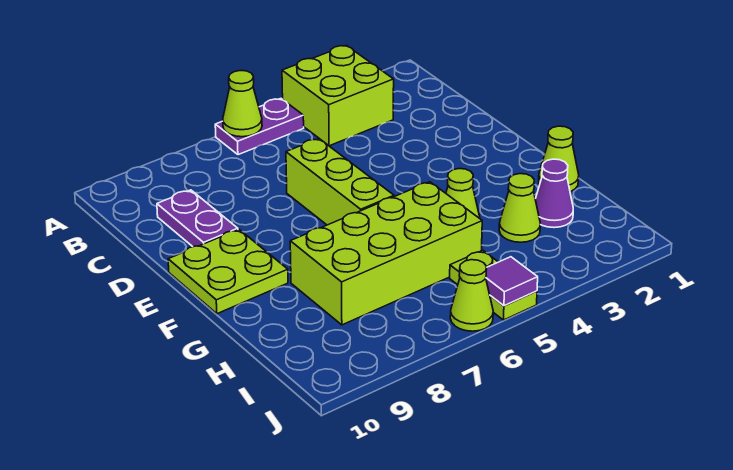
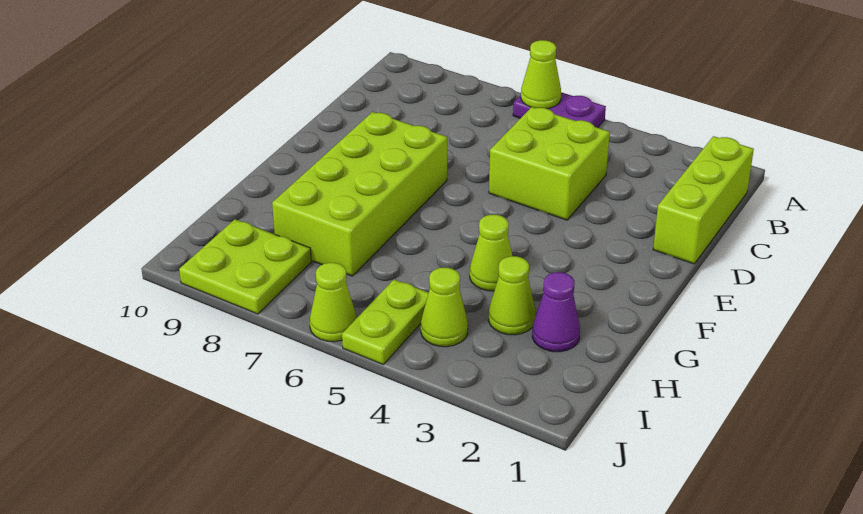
lime brick A3:B4 level 1 -> lime brick C4:D5 level 1
purple plate C9:D9 level 1 -> none
lime brick D6:F6 level 1 -> lime brick B1:D1 level 1
lime plate E9:F10 level 1 -> lime plate I8:J9 level 1
lime cone G1 level 1 -> lime cone I4 level 1
lime brick G5:H8 level 1 -> lime brick E7:H8 level 1
purple tile J5 level 2 -> none

